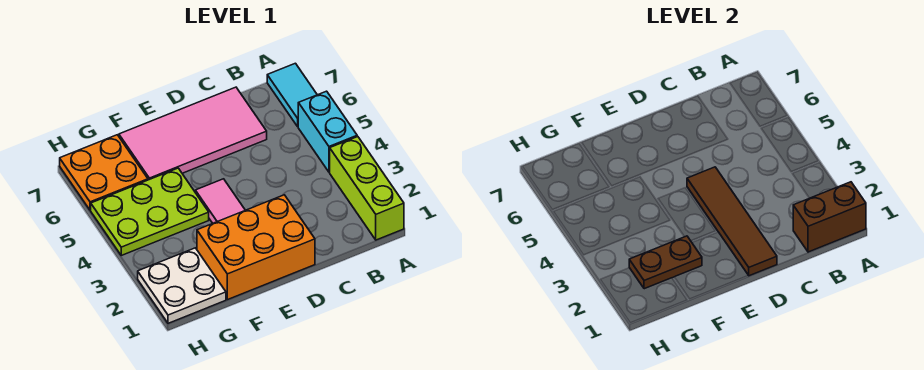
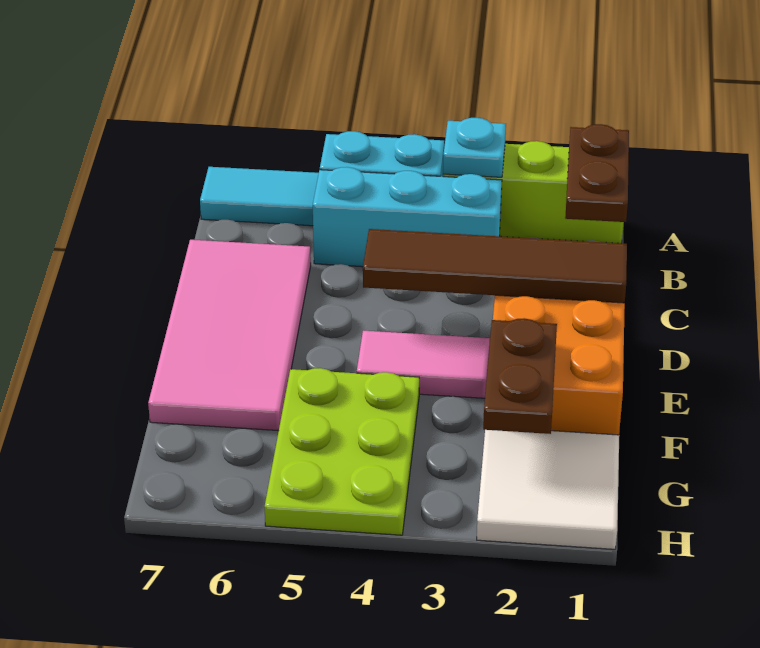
brown brick A1:B1 level 2 -> brown plate A1:B1 level 2
none -> cyan plate A3 level 2
none -> cyan brick B3:B5 level 1
white plate G1:H2 level 1 -> white tile G1:H2 level 1
orange plate G6:H7 level 1 -> none

